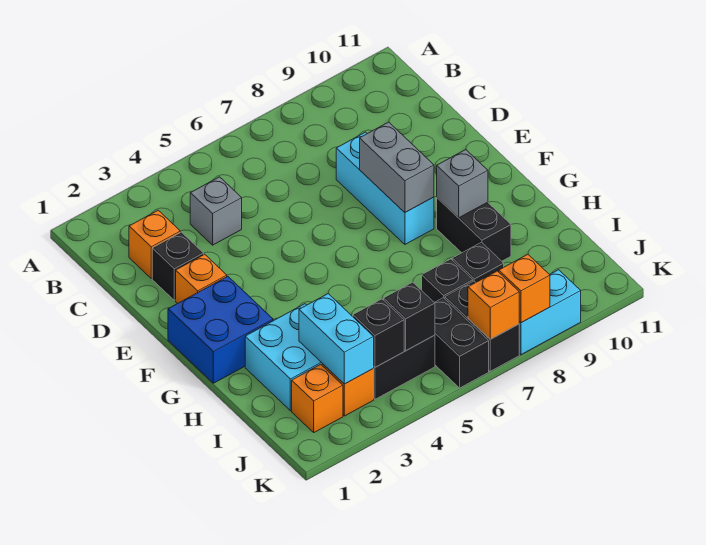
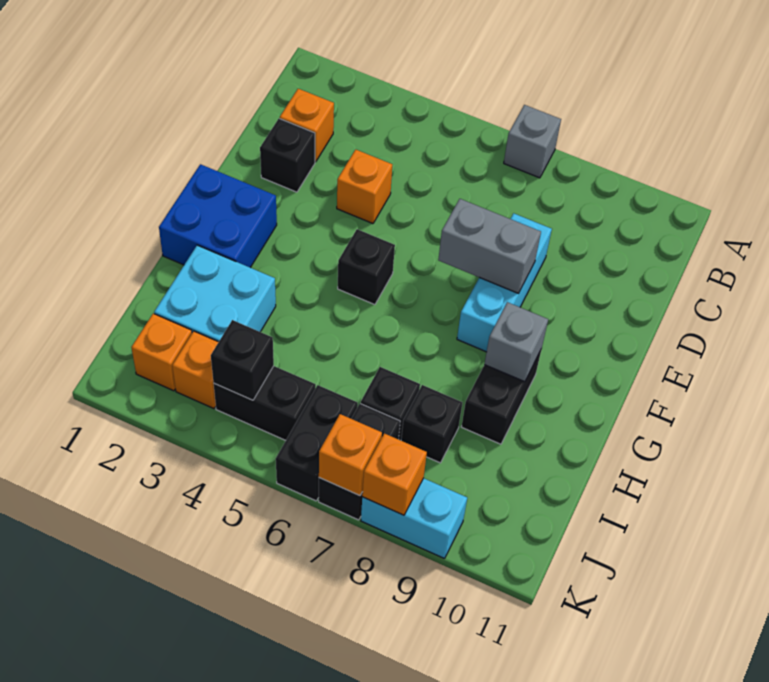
grey brick C4 level 1 -> grey brick A7 level 1
orange brick E2 level 1 -> orange brick D4 level 1
grey brick E8:F8 level 2 -> grey brick E7:E8 level 2
cyan brick I3:J3 level 2 -> none
black brick J5 level 2 -> black brick F5 level 1

